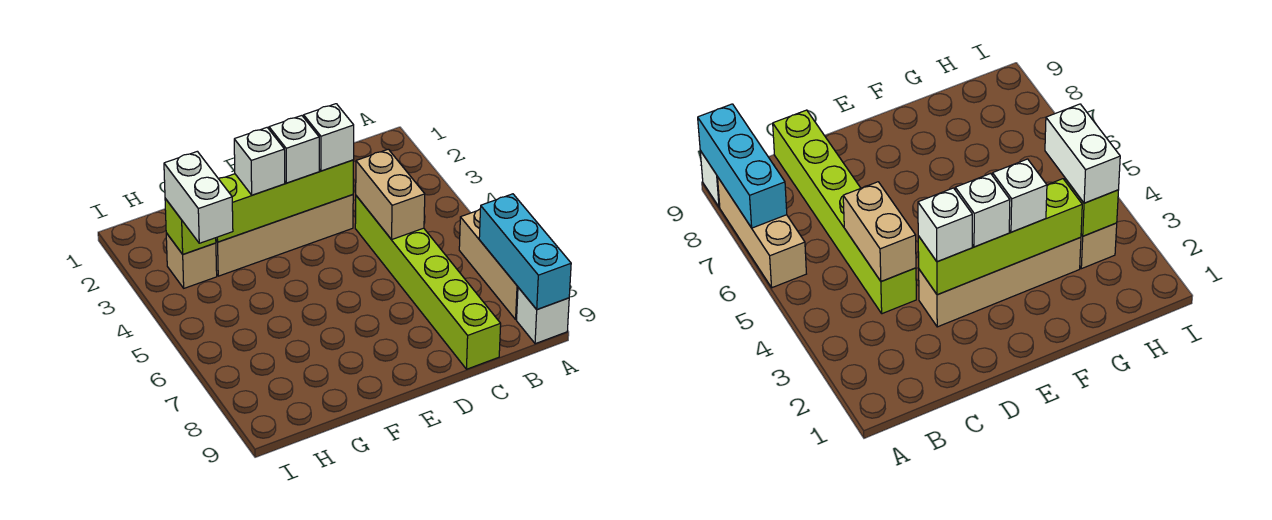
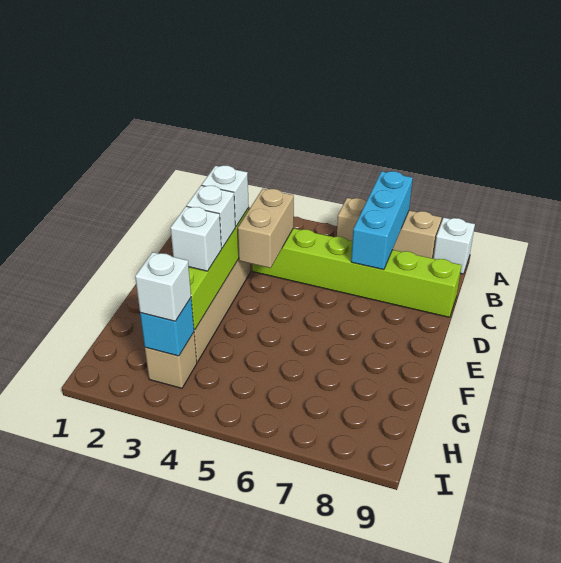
cyan brick A7:A9 level 2 -> cyan brick A7:C7 level 2
tan brick C4:C5 level 2 -> tan brick C4:D4 level 2
lime brick H3 level 2 -> cyan brick H3 level 2
white brick H3:H4 level 3 -> white brick H3 level 3

